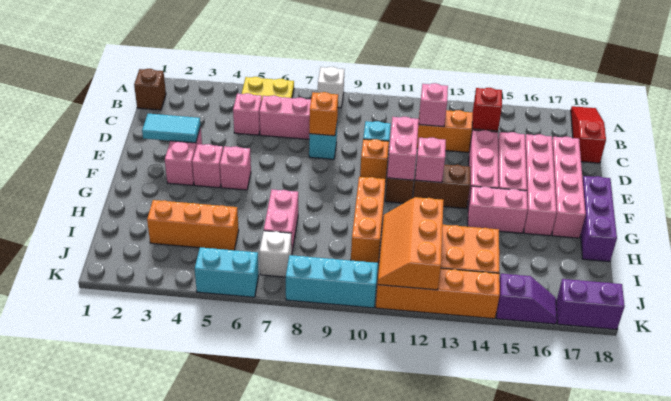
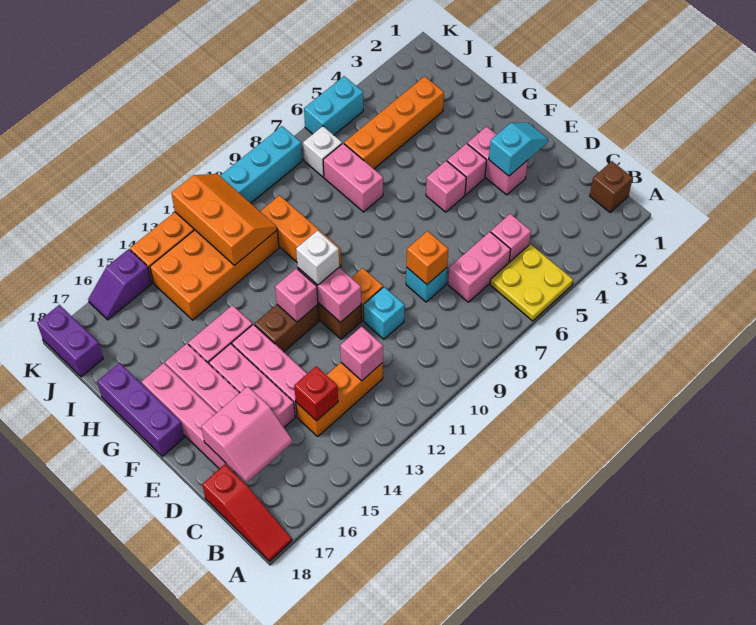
white brick A8 level 1 -> white brick F11 level 3
none -> pink slope C16:D17 level 2 top D
cyan tile E2:E3 level 2 -> cyan slope E2:E3 level 2 top 3
orange brick I3:I5 level 1 -> orange brick I3:I6 level 1
purple brick K17:K18 level 1 -> purple brick J18:K18 level 1

